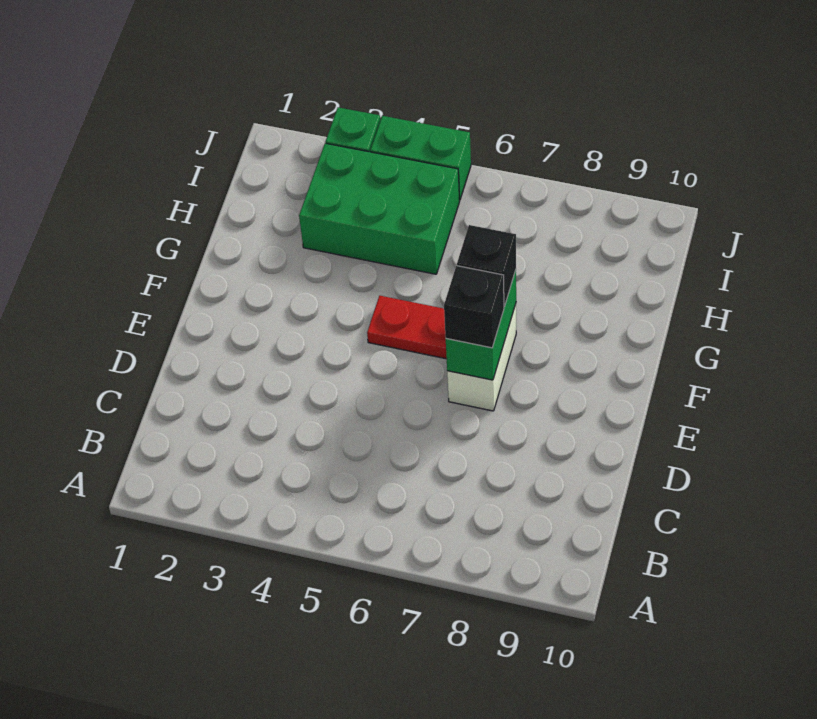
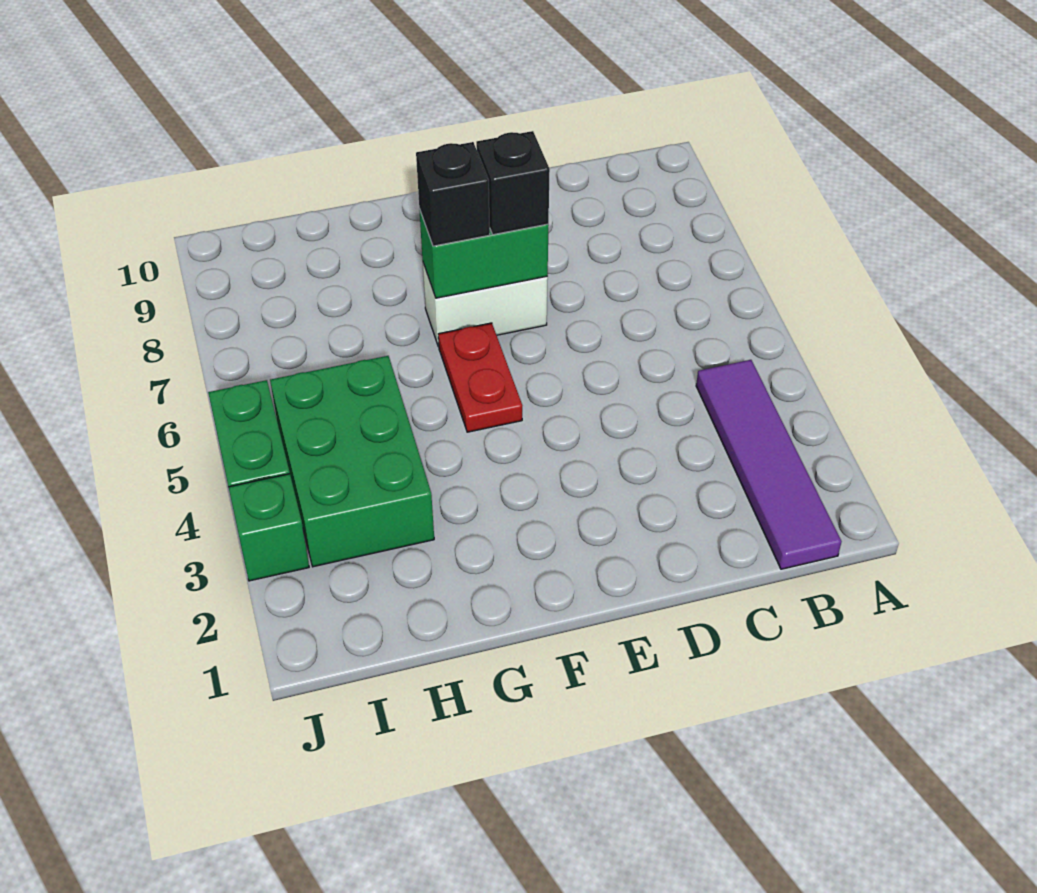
none -> purple tile B1:B4 level 1

